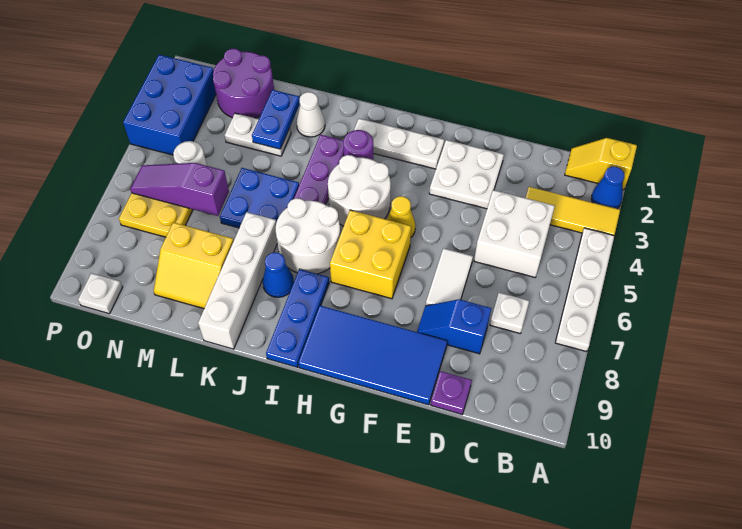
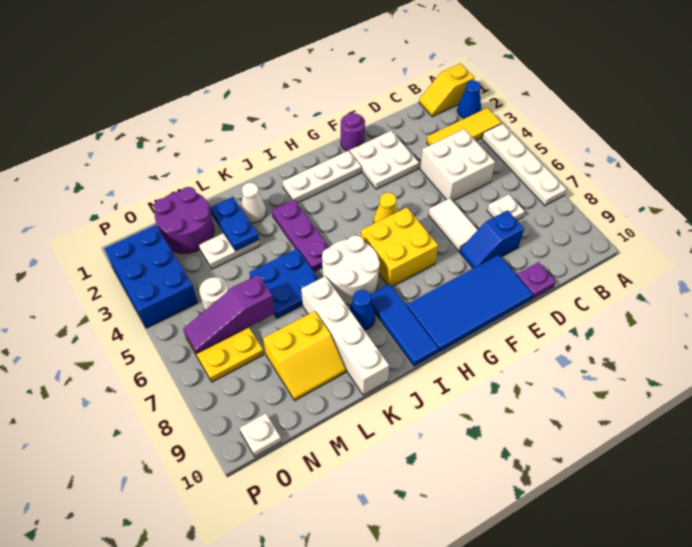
white round brick H4:I5 level 1 -> none
purple round brick I3 level 1 -> purple round brick F1 level 1
blue plate I8:I10 level 1 -> blue tile I8:I10 level 1

